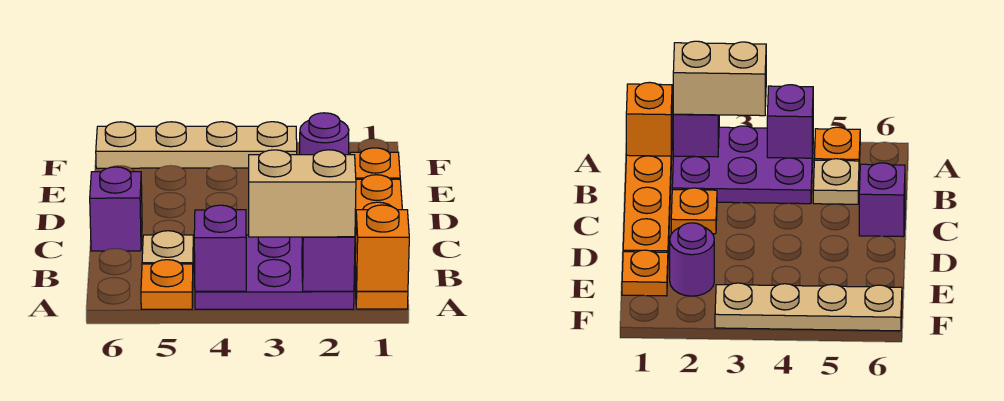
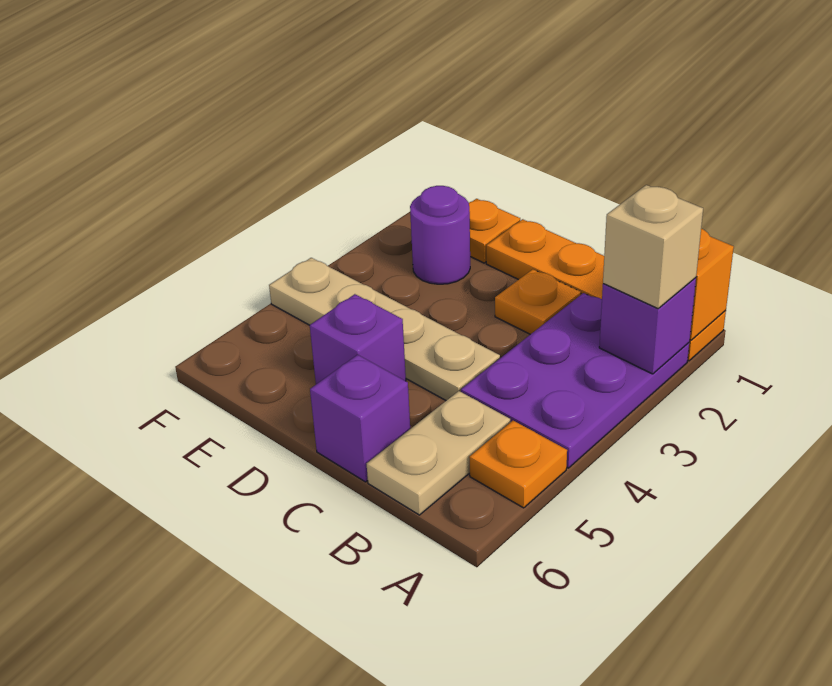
tan brick A2:A3 level 3 -> tan brick A2 level 3
purple brick A4 level 2 -> purple brick D5 level 1
tan plate B5 level 1 -> tan plate B5:B6 level 1
tan plate F3:F6 level 1 -> tan plate C4:F4 level 1

